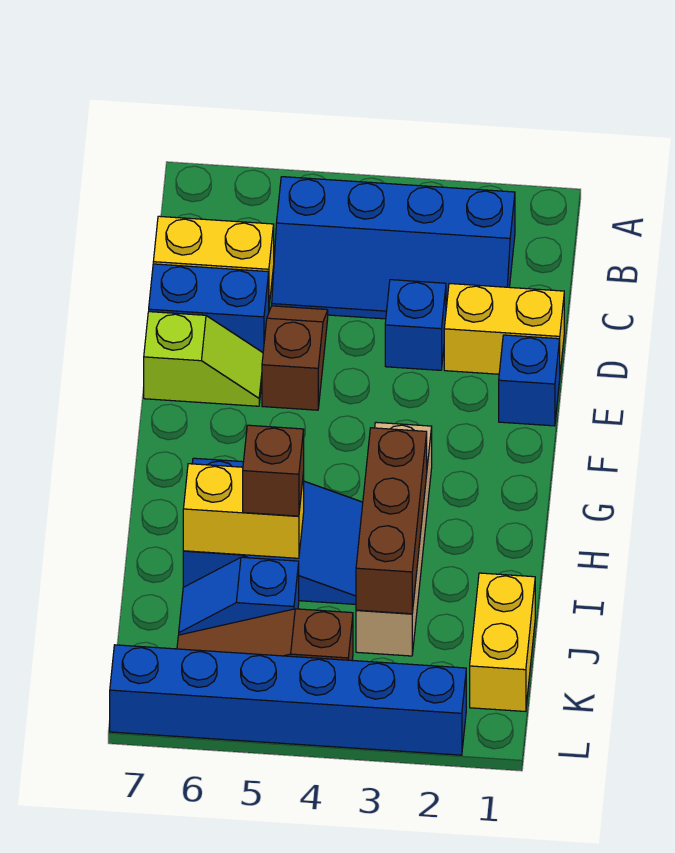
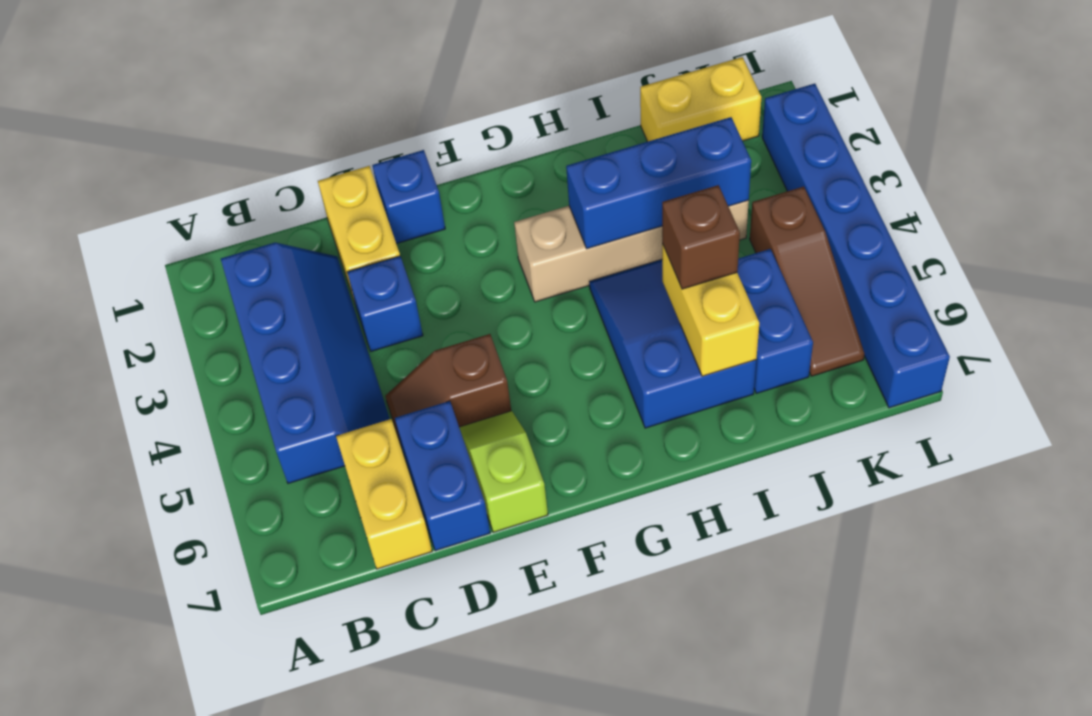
brown brick H3:J3 level 2 -> blue brick H3:J3 level 2
blue slope J5:J6 level 1 top 5 -> blue brick J5:J6 level 1

